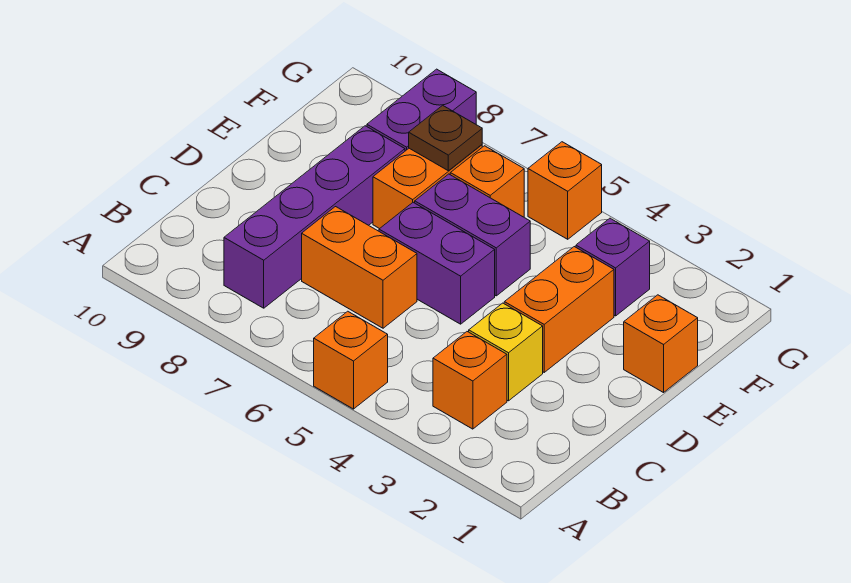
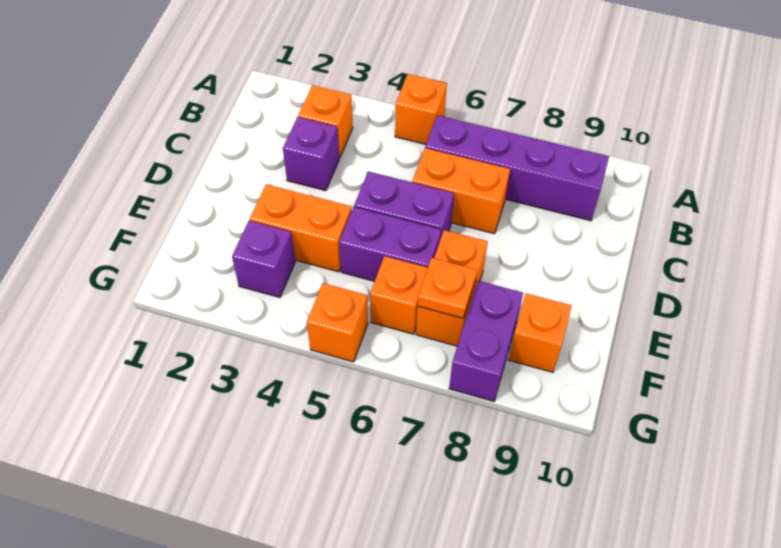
purple brick B8:E8 level 1 -> purple brick B6:B9 level 1
yellow brick C3 level 1 -> purple brick C3 level 1
orange brick D3:E3 level 1 -> orange brick E3:E4 level 1
orange brick E1 level 1 -> orange brick F9 level 1
brown plate F7 level 2 -> orange plate F7 level 2

